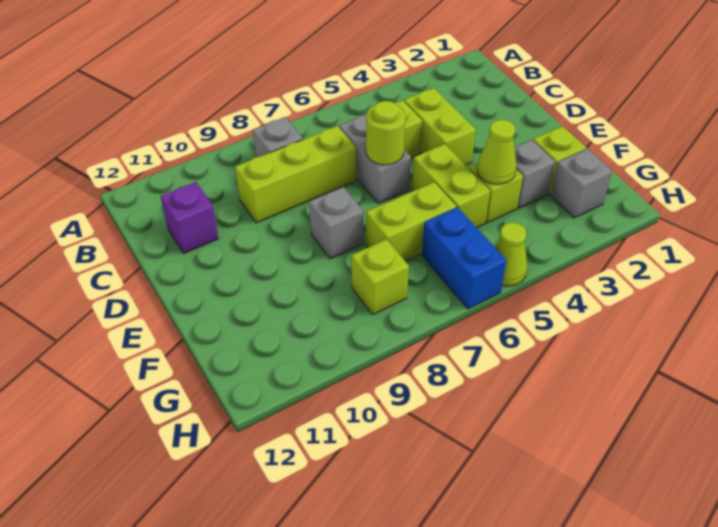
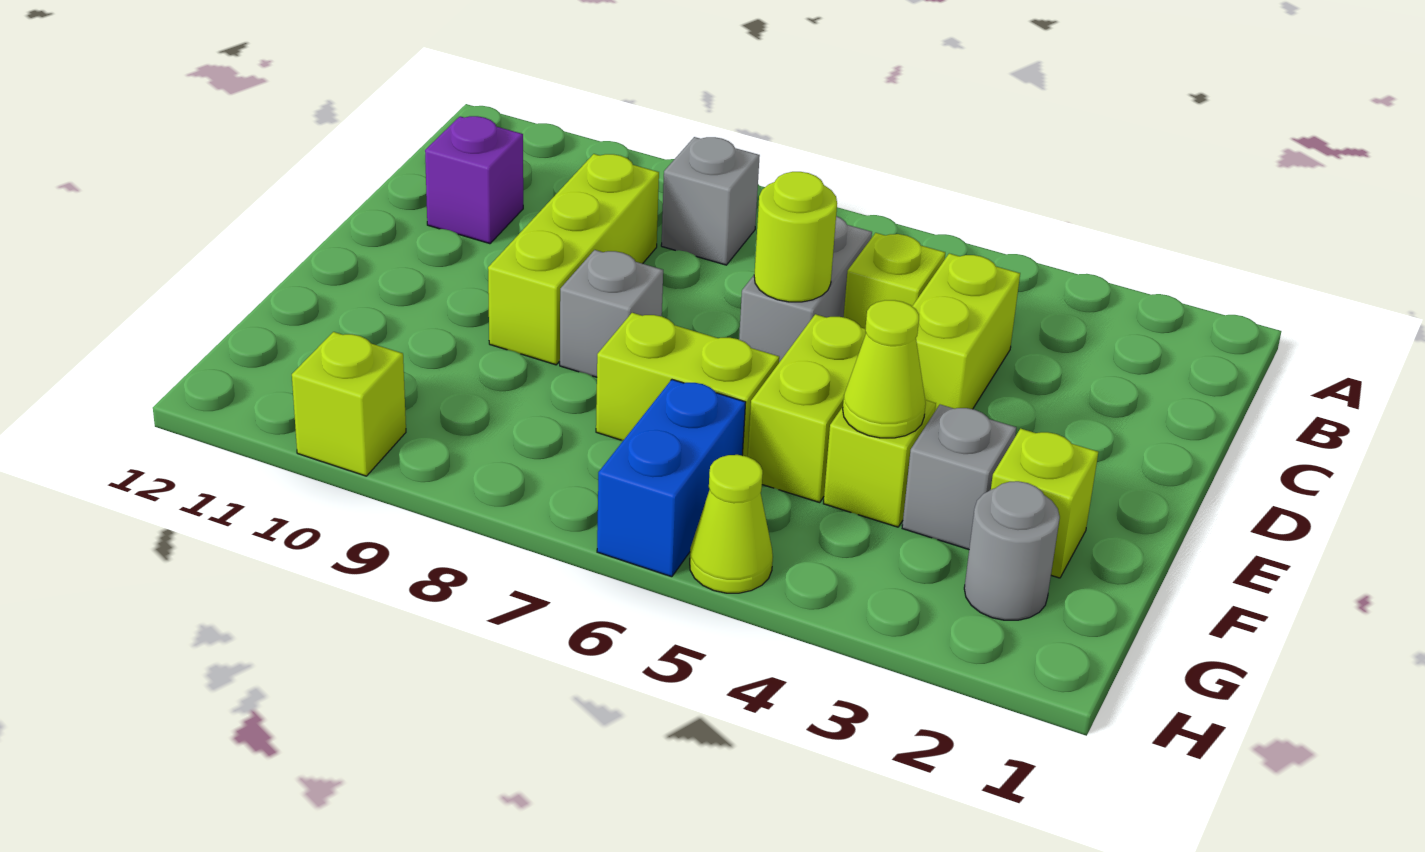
lime brick C7:C9 level 1 -> lime brick C9:E9 level 1
grey brick G2 level 1 -> grey round brick G2 level 1
lime brick G8 level 1 -> lime brick H10 level 1

